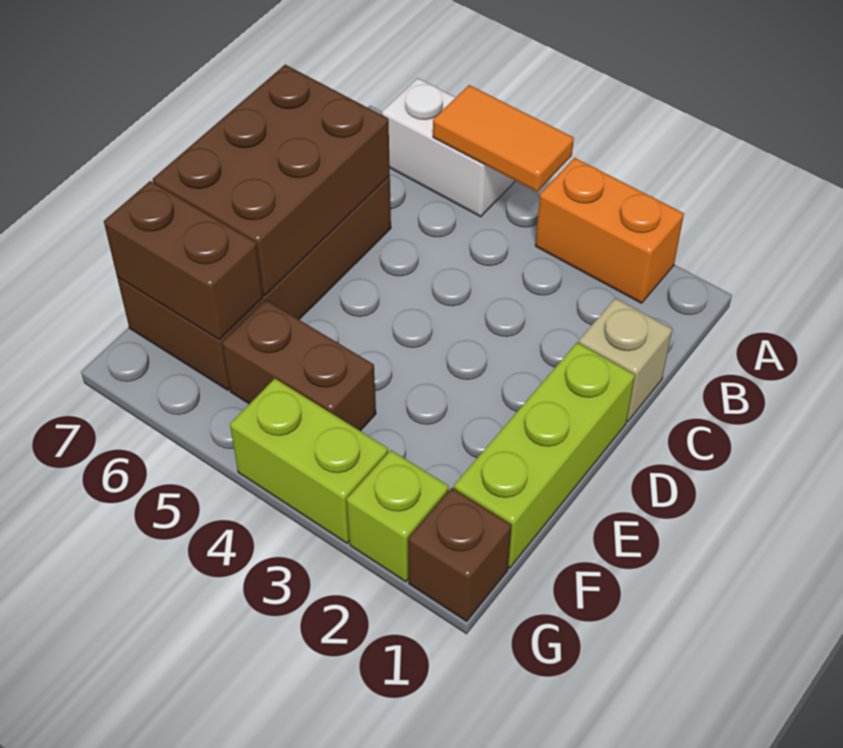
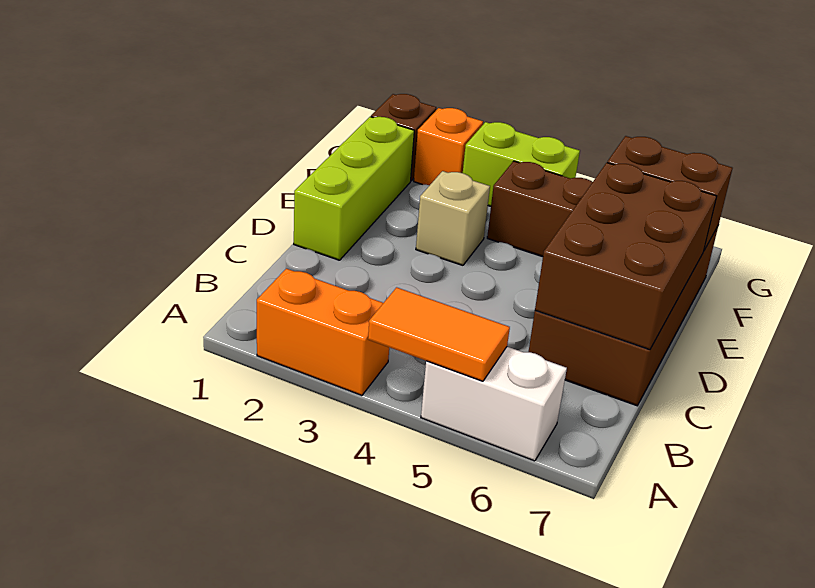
tan brick C1 level 1 -> tan brick E3 level 1
lime brick G2 level 1 -> orange brick G2 level 1

